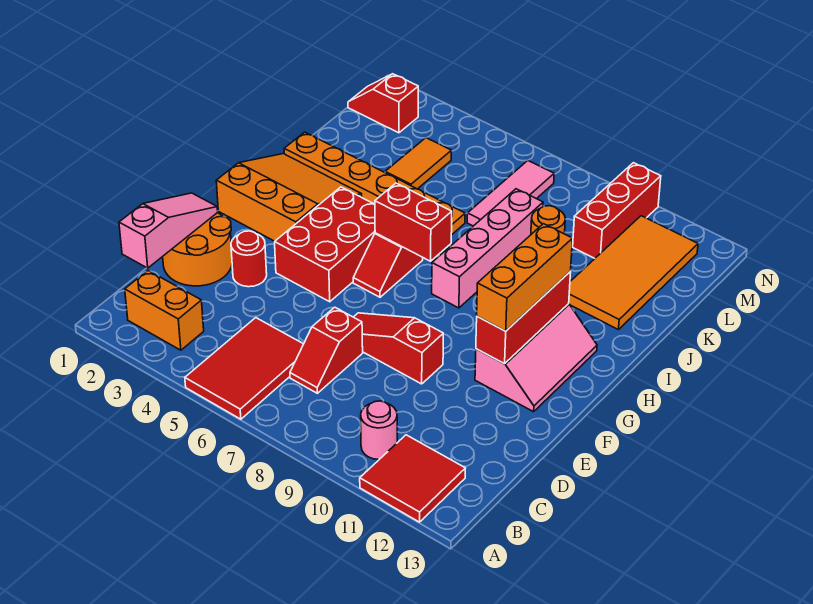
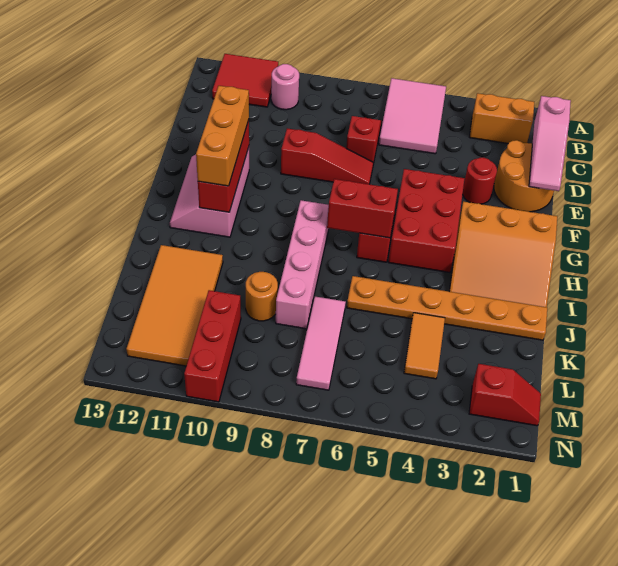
red tile A5:C6 level 1 -> pink tile A5:C6 level 1

